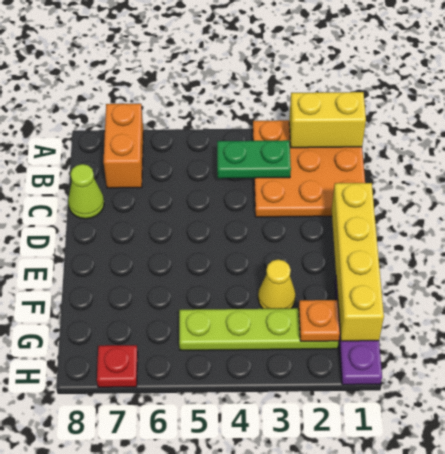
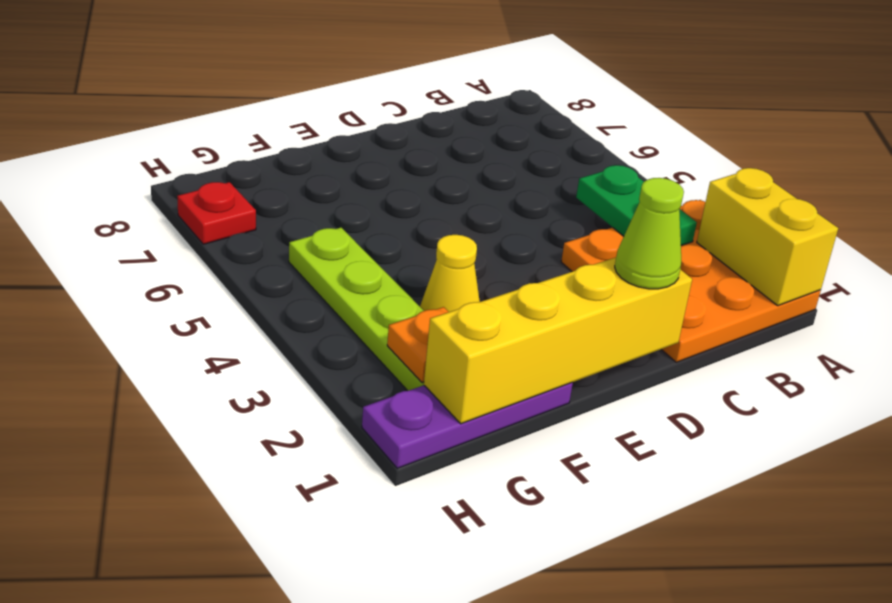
orange brick A7:B7 level 1 -> none
lime cone C8 level 1 -> lime cone D1 level 3

